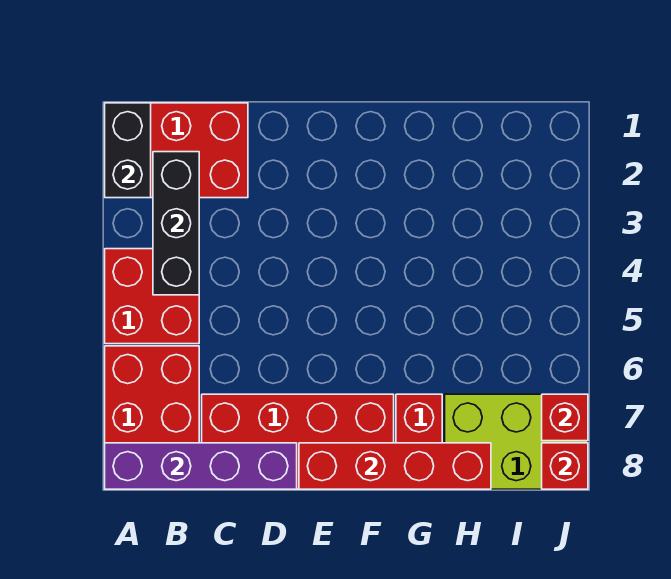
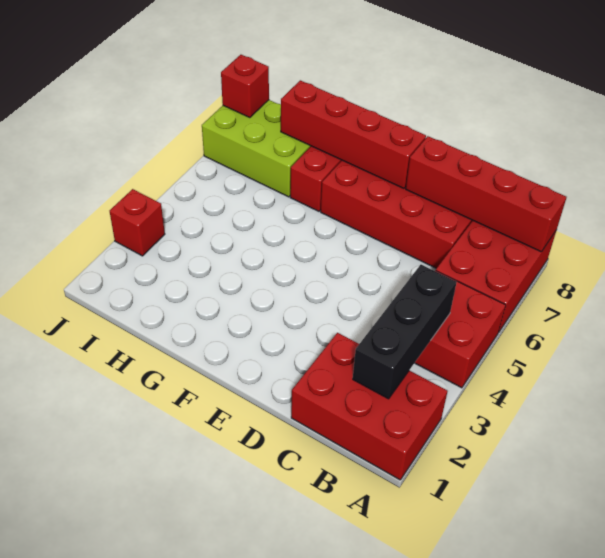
black brick A1:A2 level 2 -> none
purple brick A8:D8 level 2 -> red brick A8:D8 level 2
red brick J7 level 2 -> red brick J3 level 1

